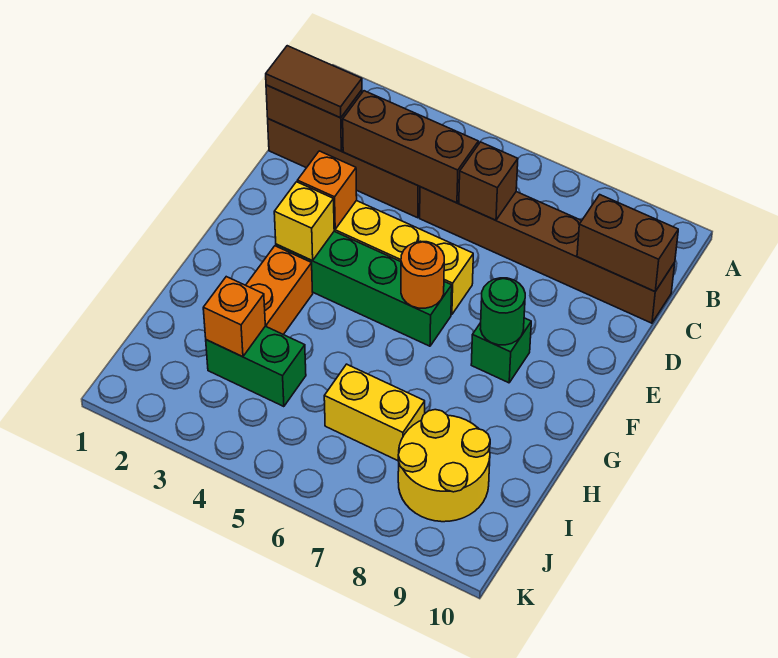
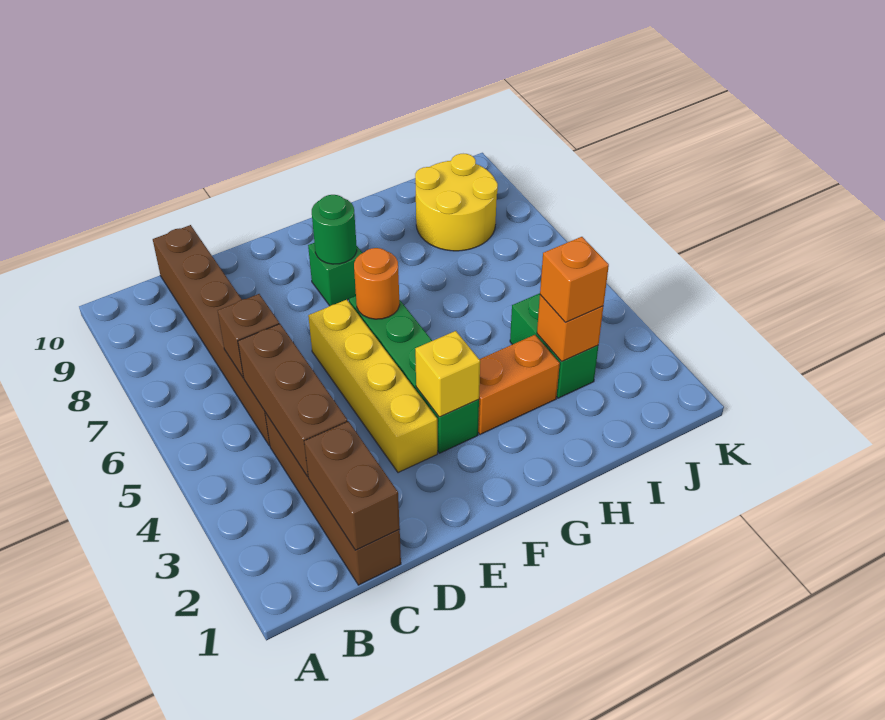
brown tile C1:C2 level 3 -> none
brown brick C9:C10 level 2 -> none
orange brick E3 level 2 -> orange brick I3 level 3
yellow brick I6:I7 level 1 -> none

